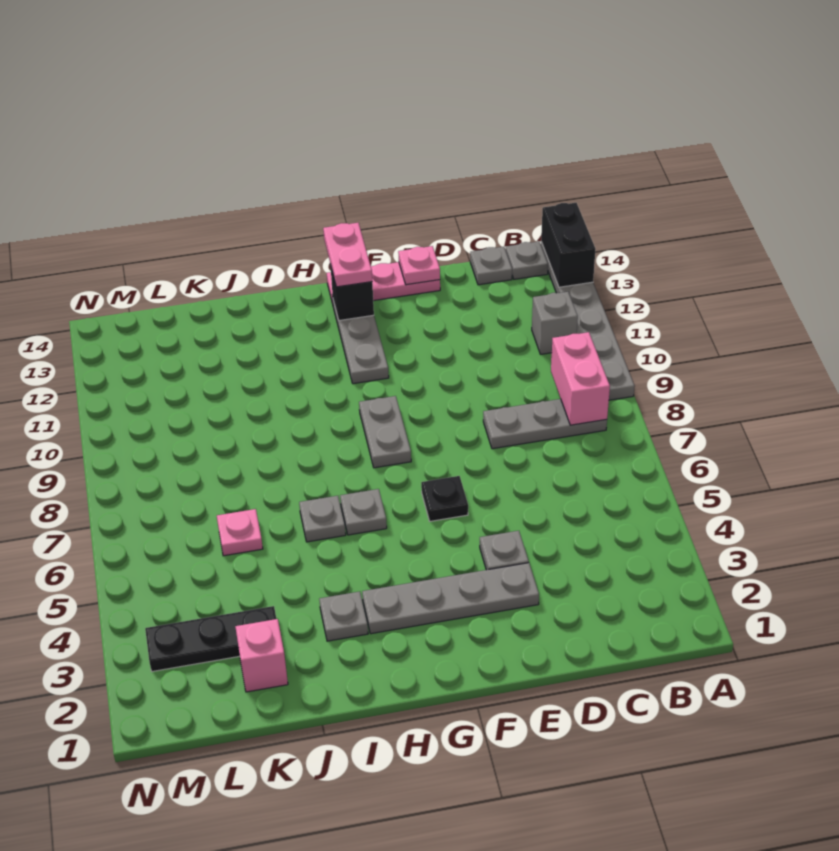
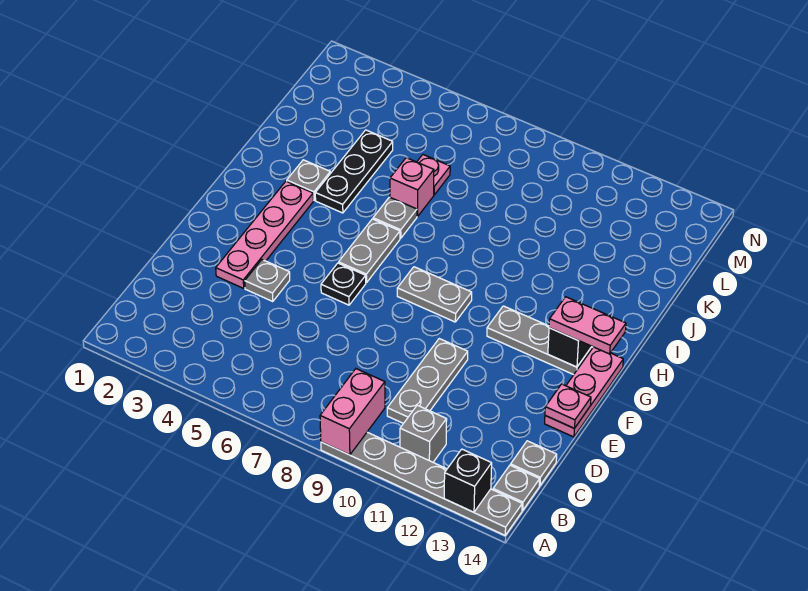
black brick A13:A14 level 2 -> black brick A13 level 2
grey plate B8:D8 level 1 -> grey plate C10:E10 level 1
pink brick B8:B9 level 2 -> pink brick A9:B9 level 2
grey plate E3:H3 level 1 -> pink plate E3:H3 level 1
grey plate H6 level 1 -> grey plate G6:H6 level 1
pink brick K2 level 1 -> pink brick J6 level 1
black plate K3:M3 level 1 -> black plate I4:K4 level 1

